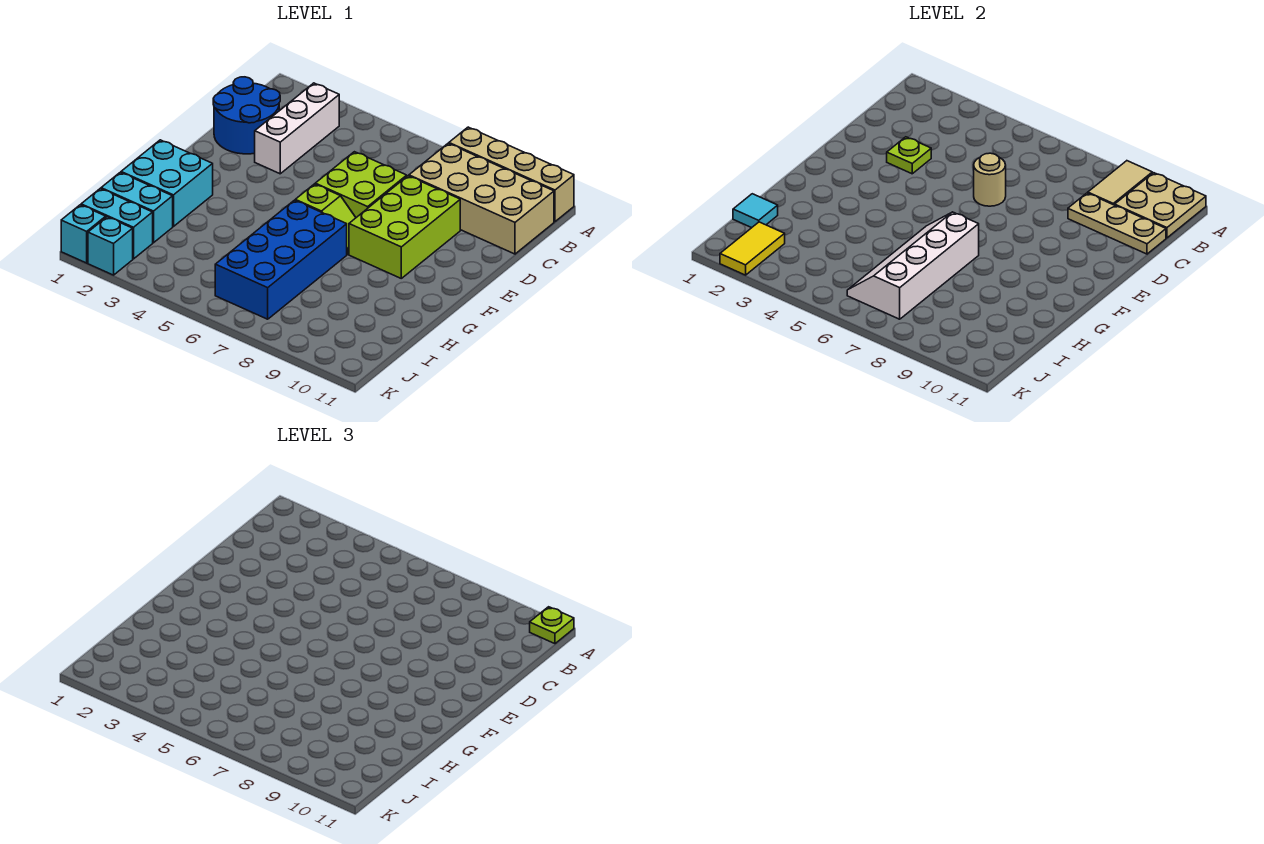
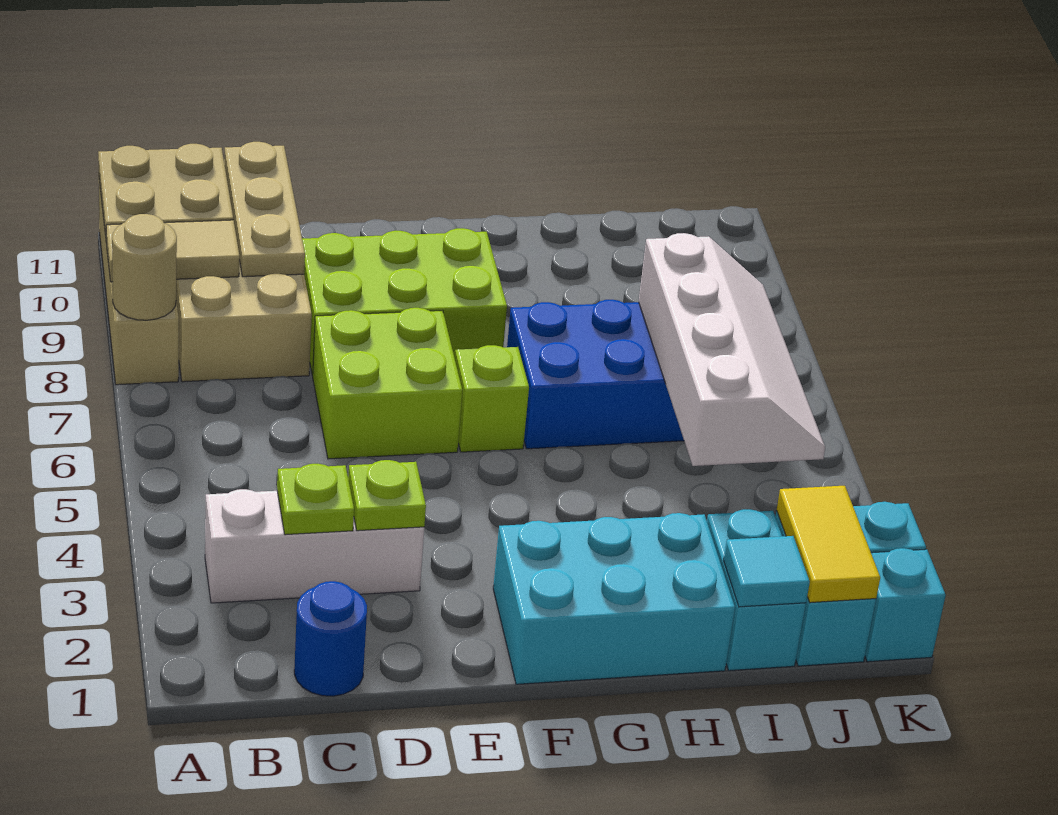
lime plate A11 level 3 -> lime plate C3 level 2
blue round brick C1:D2 level 1 -> blue round brick C1 level 1
tan round brick D6 level 2 -> tan round brick A8 level 2
cyan brick G1:H2 level 1 -> cyan brick F1:H2 level 1
white slope G6:J7 level 2 top 7 -> white slope I4:J7 level 2 top I
yellow tile J2:K2 level 2 -> yellow tile J1:J2 level 2

